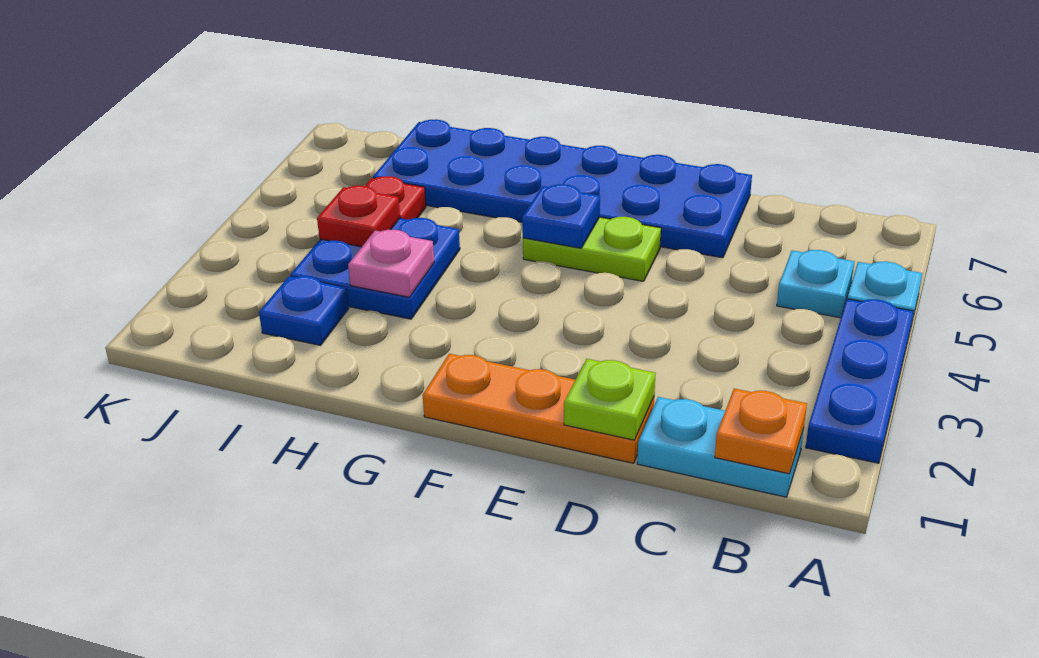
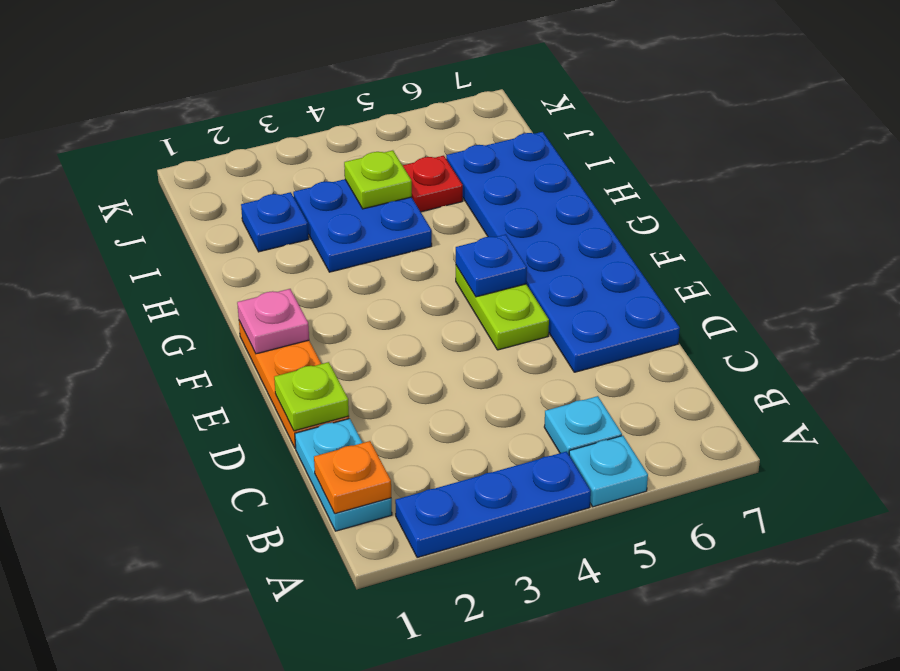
pink plate H3 level 2 -> pink plate F1 level 2
red plate I4 level 2 -> lime plate I4 level 2

